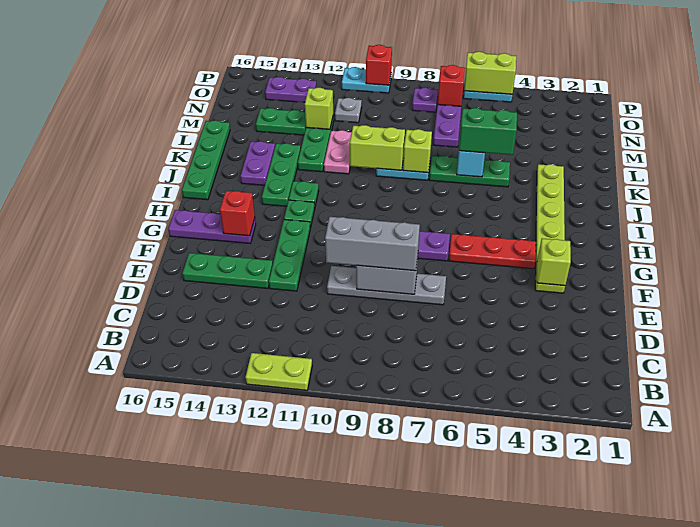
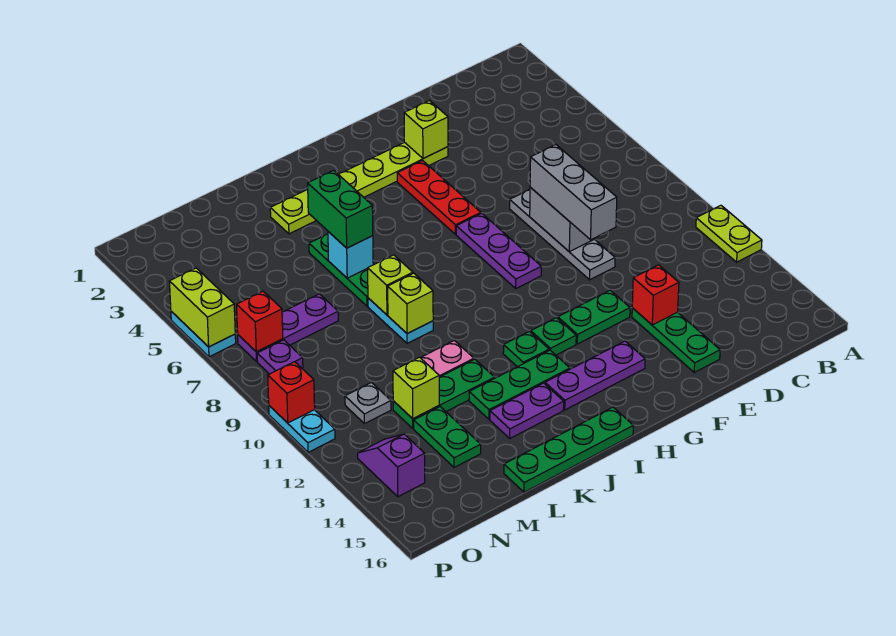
green plate E12:G12 level 1 -> green plate F12:G12 level 1
purple plate G14:G16 level 1 -> purple plate G14:I14 level 1
red brick G14 level 2 -> red brick E13 level 2
lime brick K9:K10 level 2 -> lime brick K9 level 2
purple plate O13:O14 level 1 -> purple slope O13:O14 level 1 top 14

